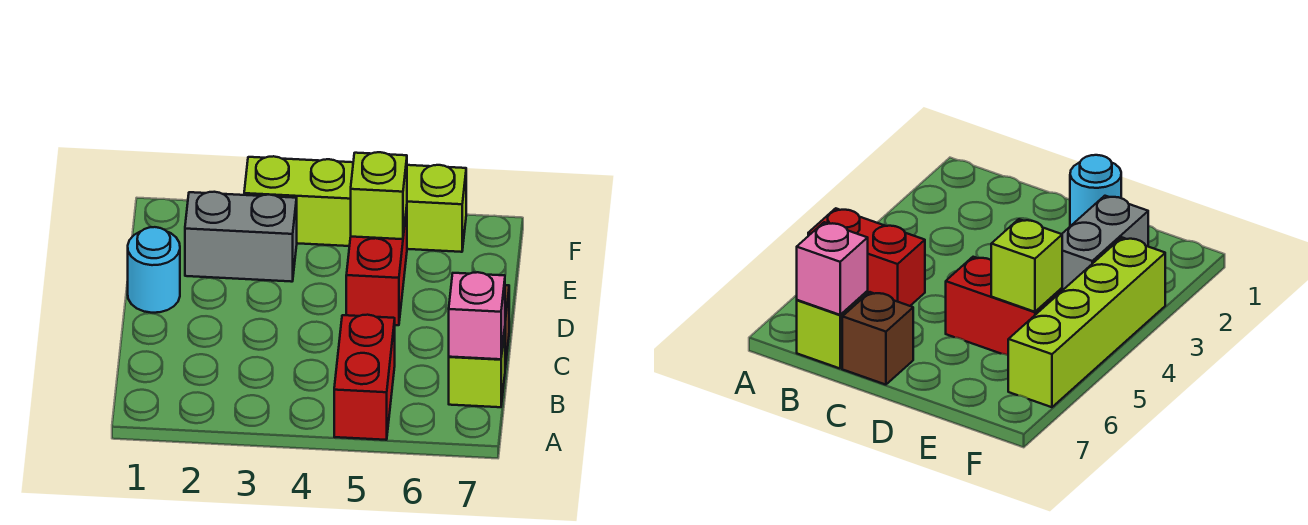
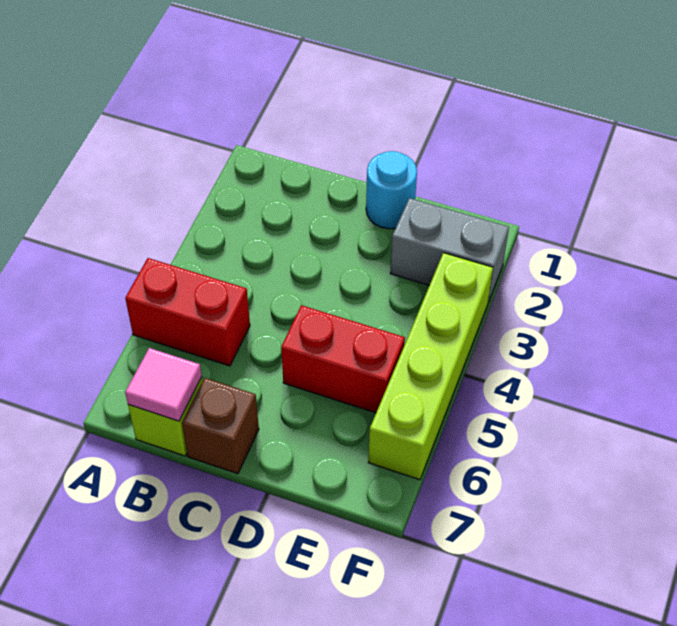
pink brick B7 level 2 -> pink tile B7 level 2
grey brick E2:E3 level 1 -> grey brick E2:F2 level 1
lime brick E5 level 2 -> none

